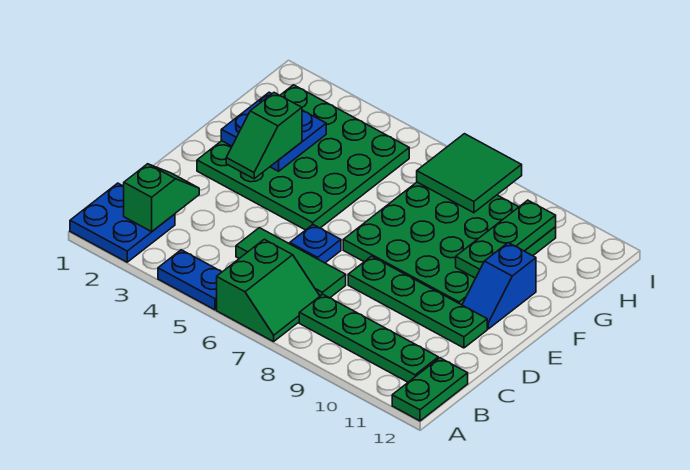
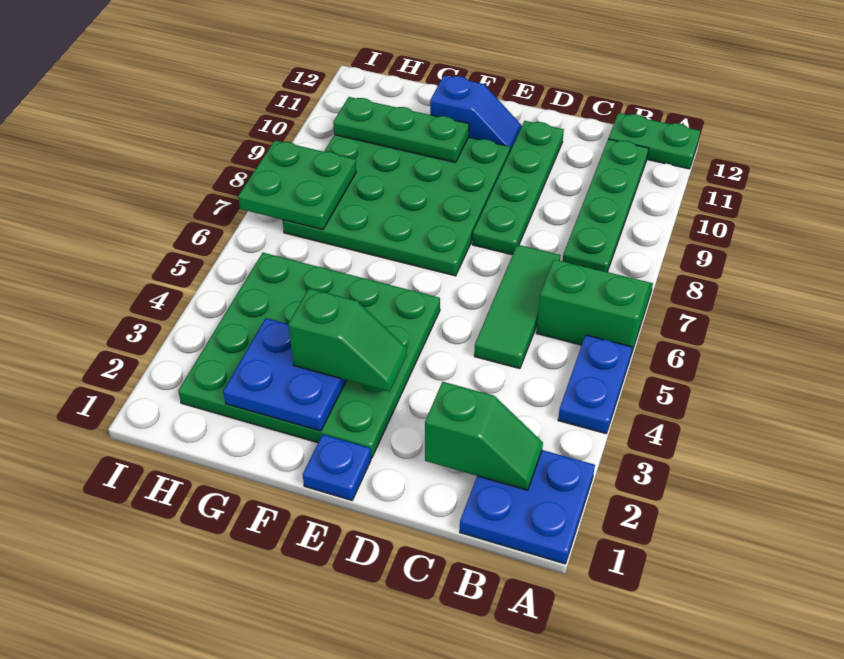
green slope B2:C2 level 2 top B -> green slope B2:C2 level 2 top C
blue plate D6 level 1 -> blue plate E1 level 1
green tile H7:I8 level 2 -> green plate H7:I8 level 2

